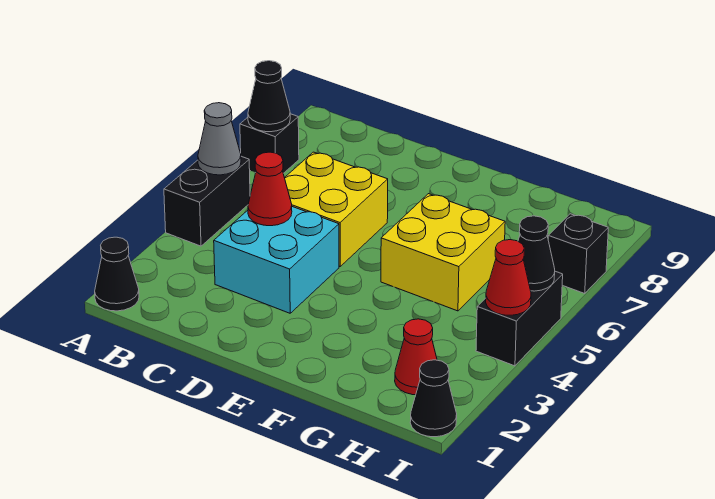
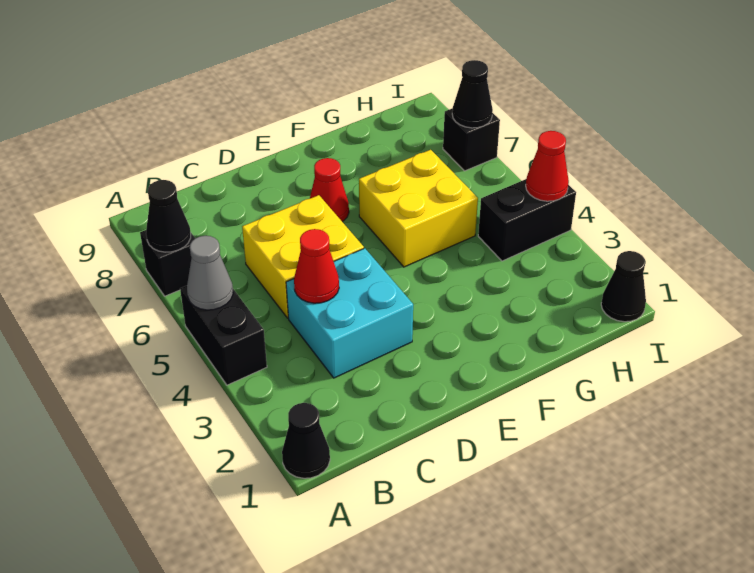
red cone H2 level 1 -> red cone E7 level 1
black brick I4:I5 level 1 -> black brick H4:I4 level 1
black cone I5 level 2 -> black cone I7 level 2

